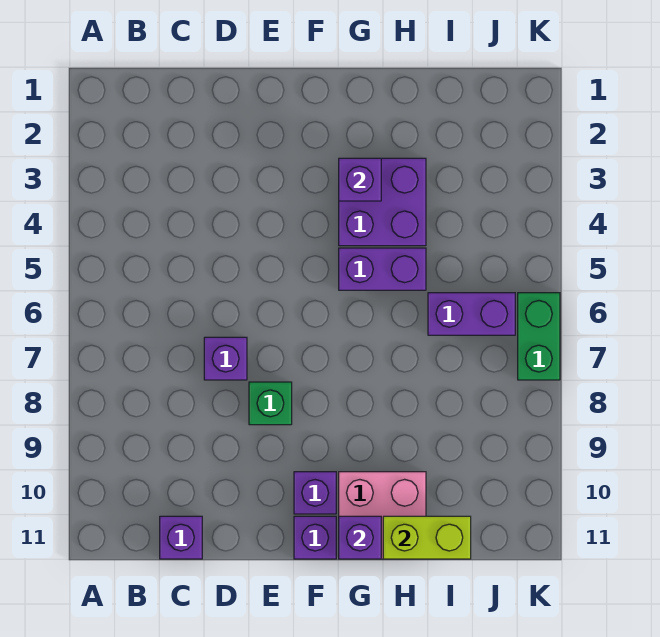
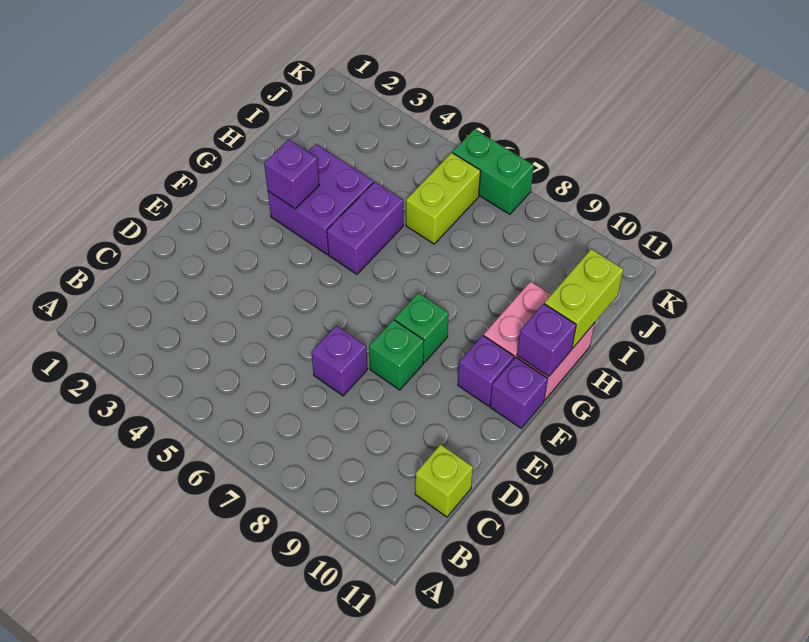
purple brick C11 level 1 -> lime brick C11 level 1
none -> green brick F8 level 1
purple brick I6:J6 level 1 -> lime brick I6:J6 level 1

